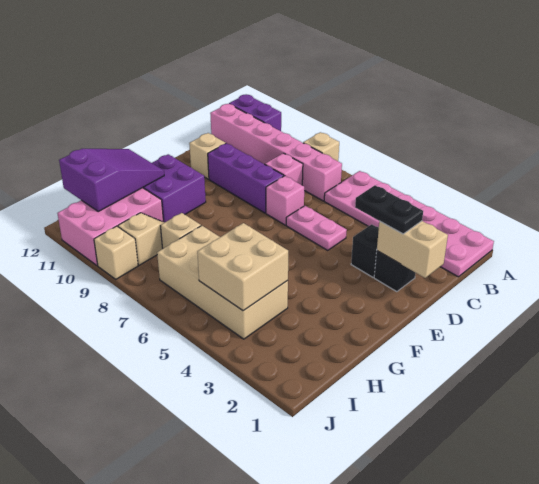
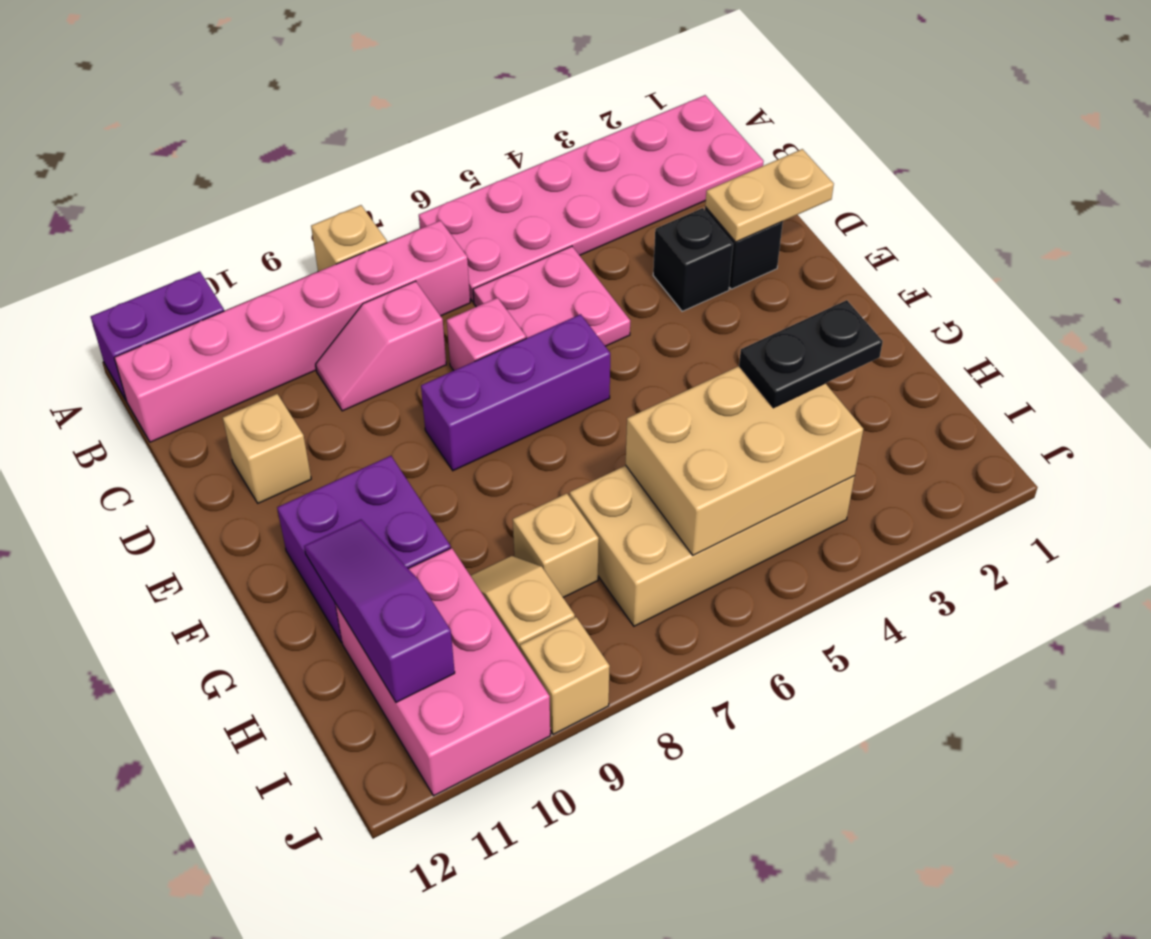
tan brick D1:D2 level 2 -> tan plate D1:D2 level 2
black plate D2:D3 level 3 -> black plate H3:H4 level 3
pink plate D5:D6 level 1 -> pink plate C5:D6 level 1
purple brick D8:D10 level 1 -> purple brick E6:E8 level 1
purple slope G11:I12 level 2 top I -> purple slope G11:I11 level 2 top I
tan brick H4:I5 level 2 -> tan brick H4:I6 level 2

